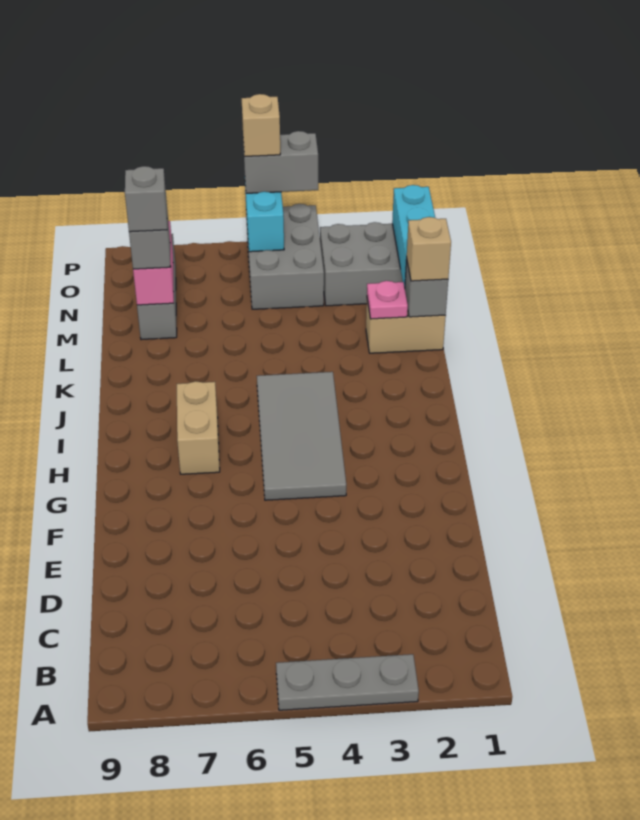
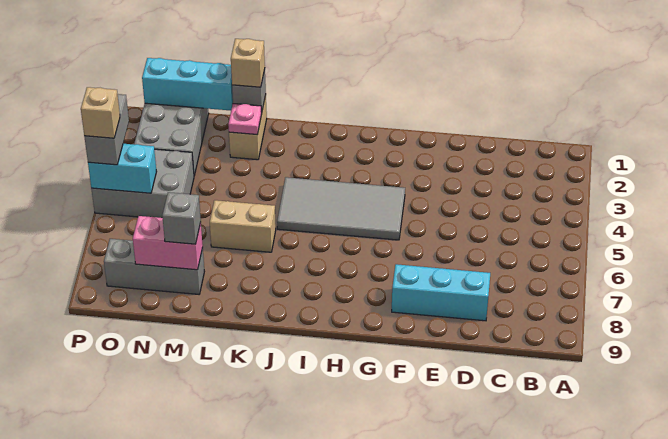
grey plate A3:A5 level 1 -> none
none -> cyan brick D8:F8 level 1
tan brick H7:I7 level 1 -> tan brick K6:L6 level 1
grey brick M8 level 4 -> none

